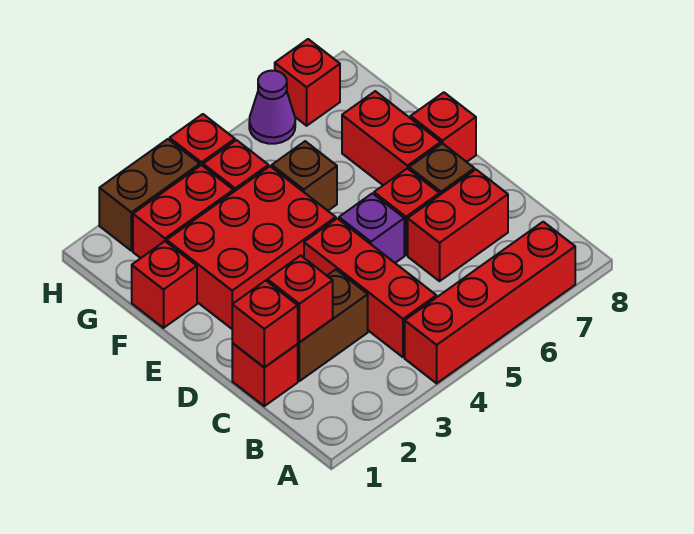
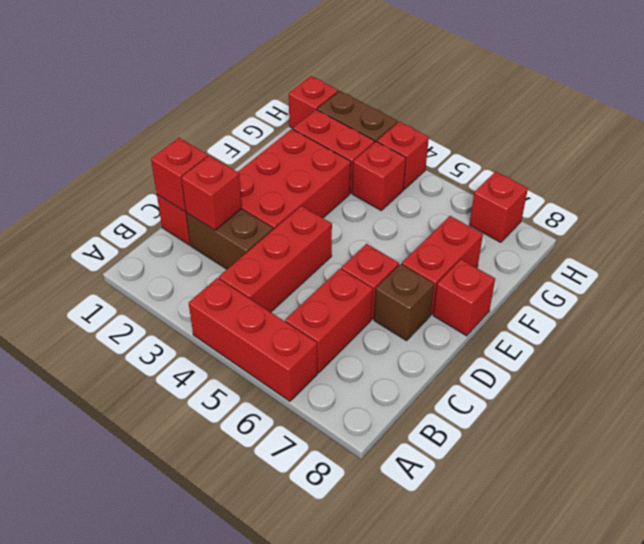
red brick A4:A7 level 1 -> red brick A4:A6 level 1
red brick C6:C7 level 1 -> red brick B6:C6 level 1
purple brick D5 level 1 -> none
red brick E2:F4 level 1 -> red brick D2:F3 level 1
red brick F1 level 1 -> red brick H1 level 1
brown brick F5 level 1 -> none
purple cone H6 level 1 -> none

